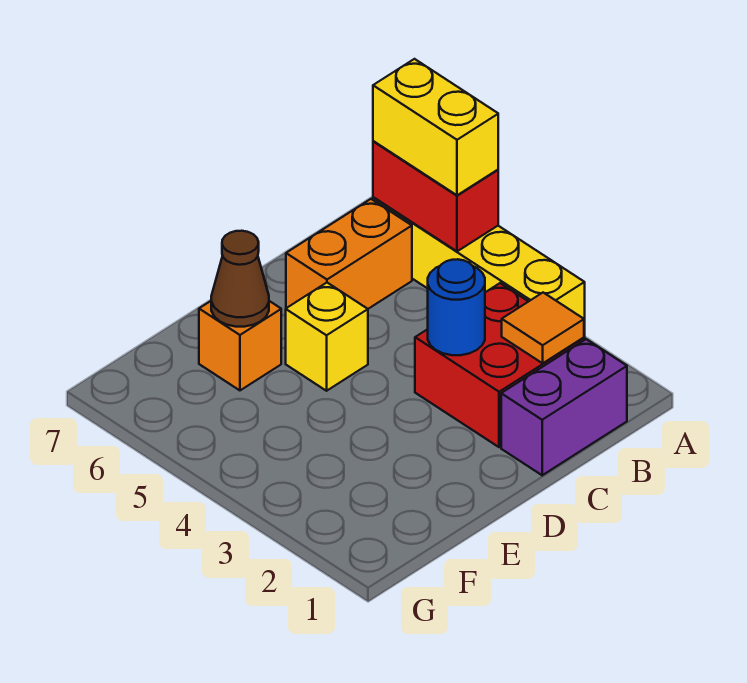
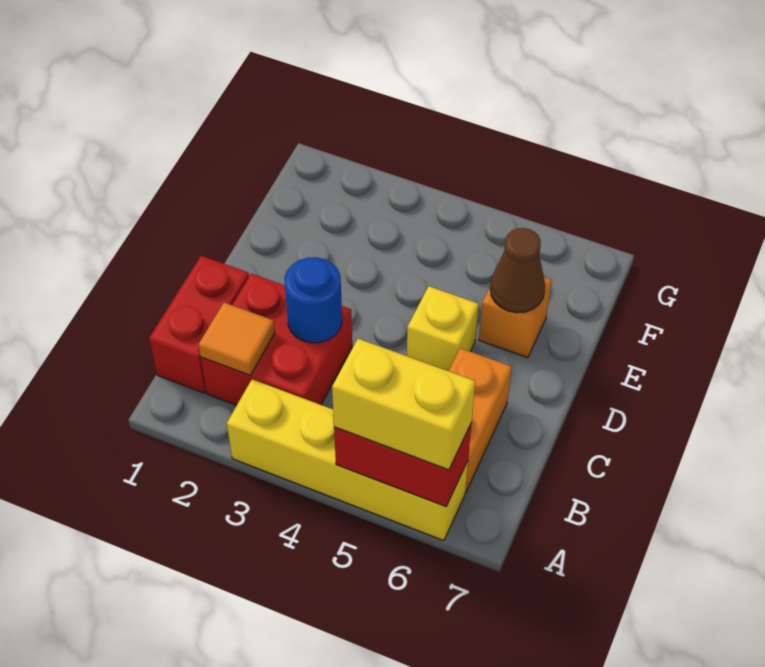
purple brick B1:C1 level 1 -> red brick B1:C1 level 1

